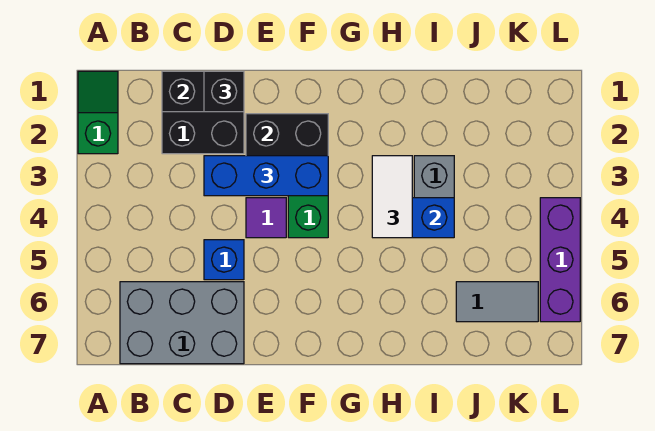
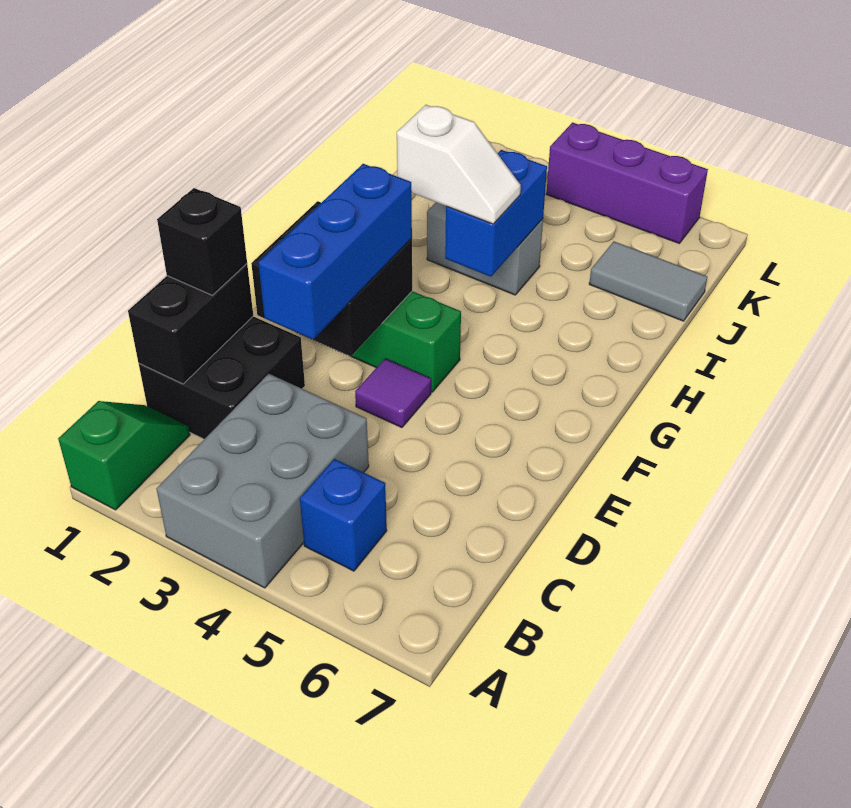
green slope A1:A2 level 1 top 2 -> green slope A1:B1 level 1 top A
grey brick B6:D7 level 1 -> grey brick A3:C4 level 1
blue brick D5 level 1 -> blue brick B5 level 1
white tile H3:H4 level 3 -> white slope H3:H4 level 3 top 3
grey tile J6:K6 level 1 -> grey tile J6:J7 level 1

